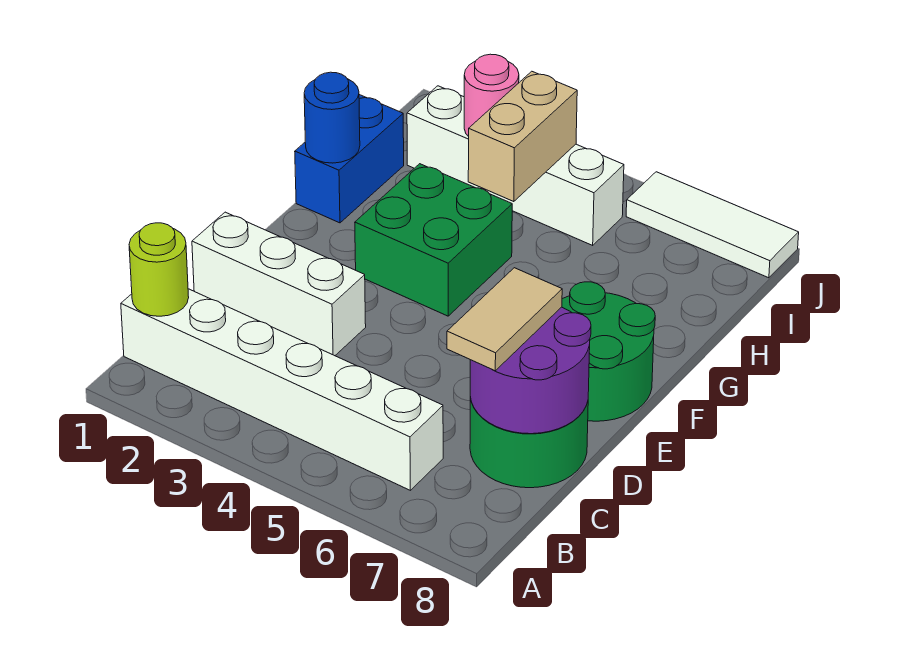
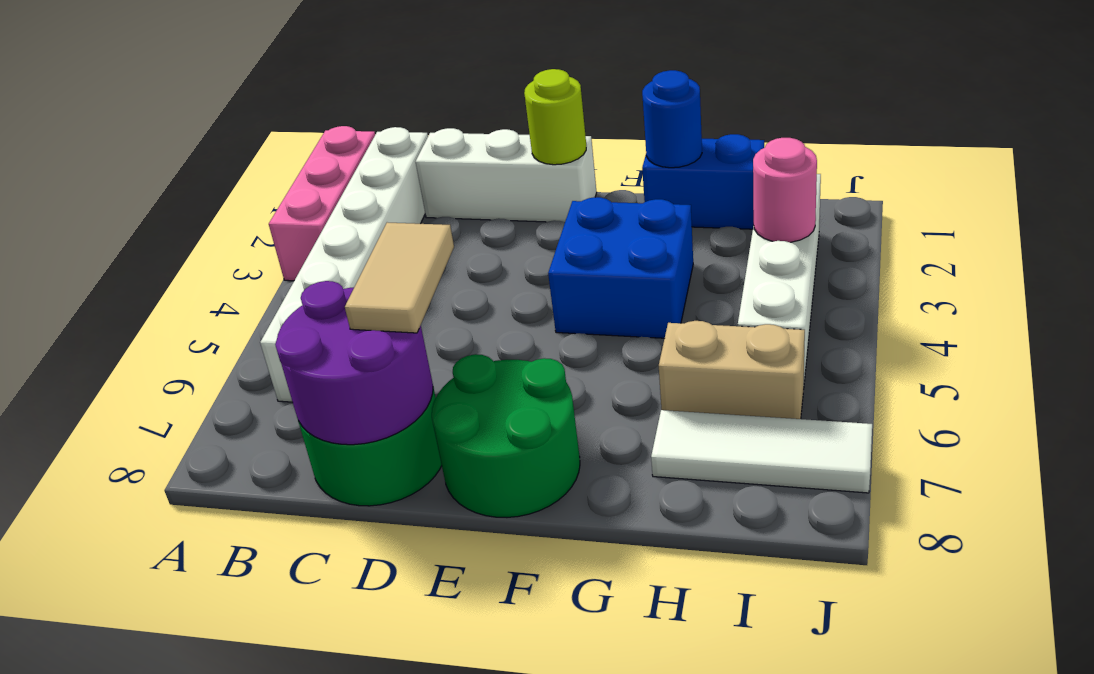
none -> pink brick A1:A3 level 1
lime round brick B1 level 2 -> lime round brick E1 level 2
tan tile C7:D7 level 3 -> tan tile D6:D7 level 3
white brick D1:D3 level 1 -> white brick C1:E1 level 1
green brick F3:G4 level 1 -> blue brick F3:G4 level 1
tan brick H4:I4 level 2 -> tan brick H6:I6 level 1
white tile J6:J8 level 1 -> white tile H7:J7 level 1

